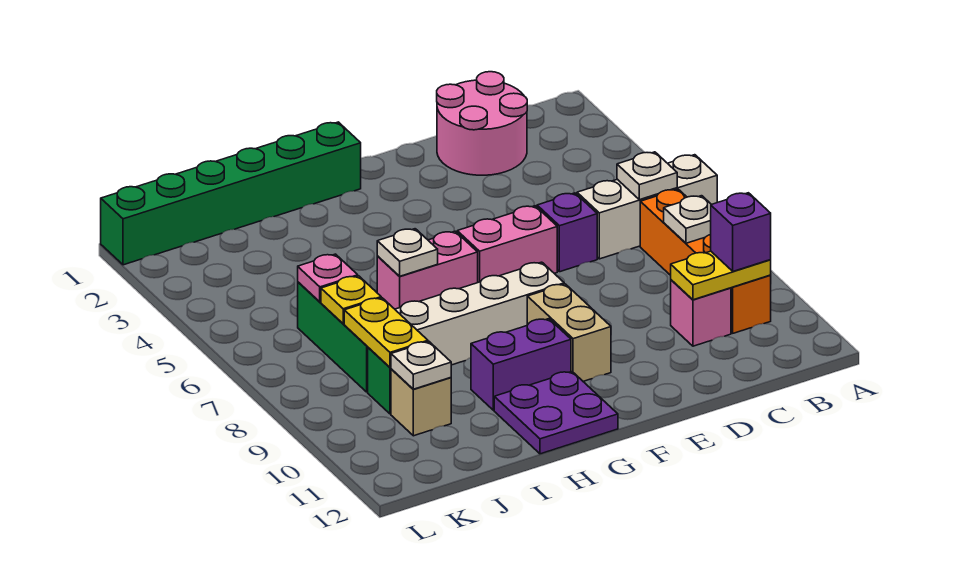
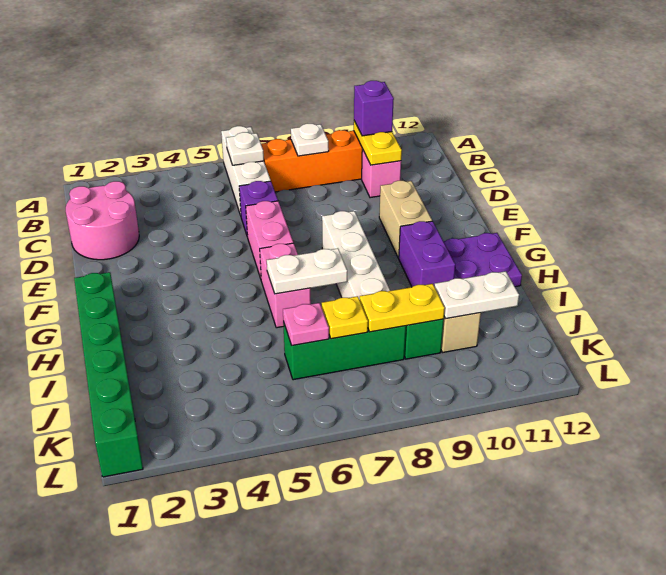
tan brick F9:F10 level 1 -> tan brick E10:F10 level 1
white plate H6 level 2 -> white plate H6:H7 level 2
white plate J10 level 2 -> white plate J10:J11 level 2

